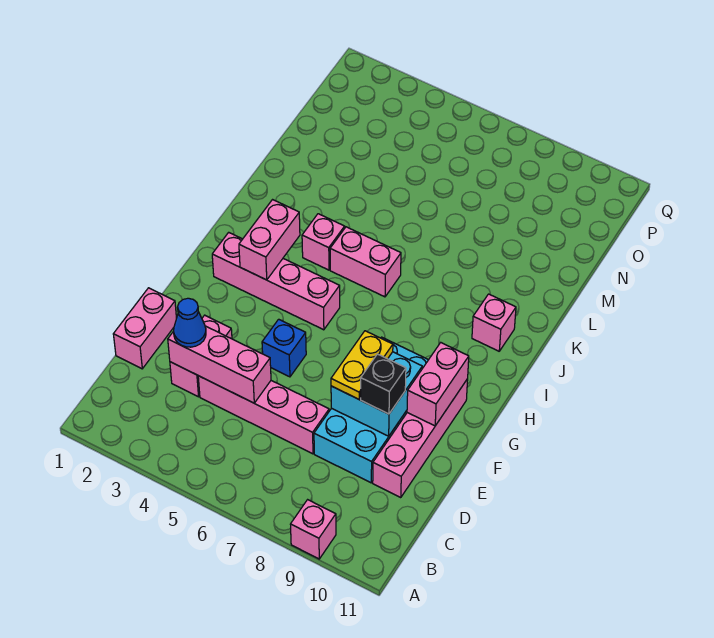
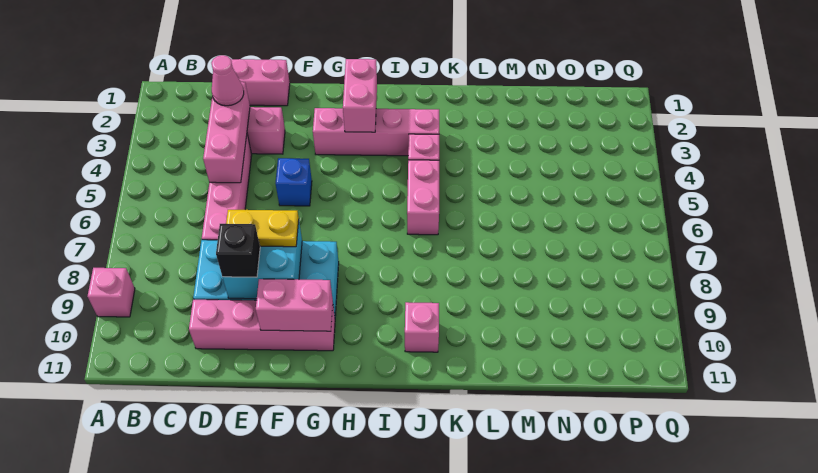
blue cone D3 level 3 -> pink cone D3 level 3
pink brick H2:H5 level 1 -> pink brick G3:J3 level 1
pink brick H3:I3 level 2 -> pink brick H2:H3 level 2

